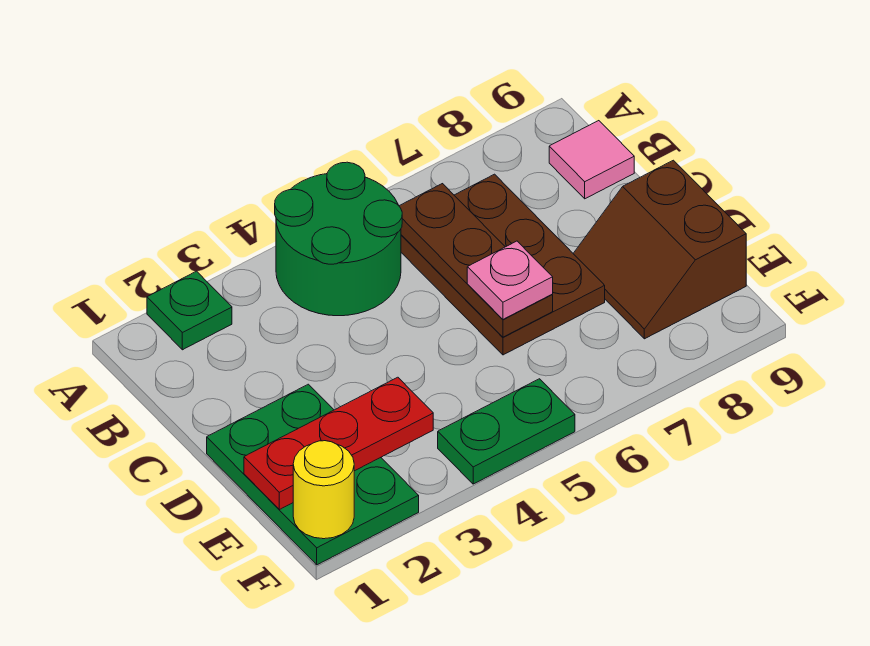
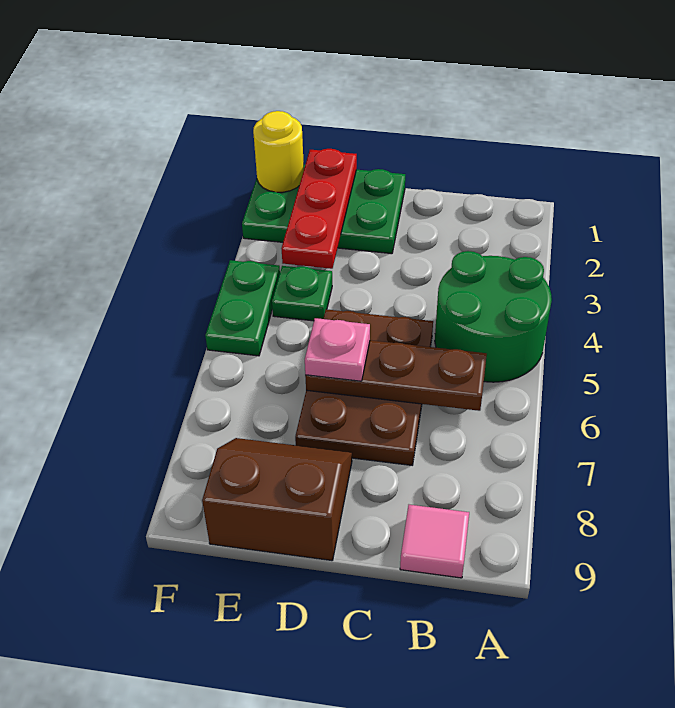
green plate A2 level 1 -> green plate E4 level 1
brown plate B6:D7 level 1 -> brown plate C5:D7 level 1

